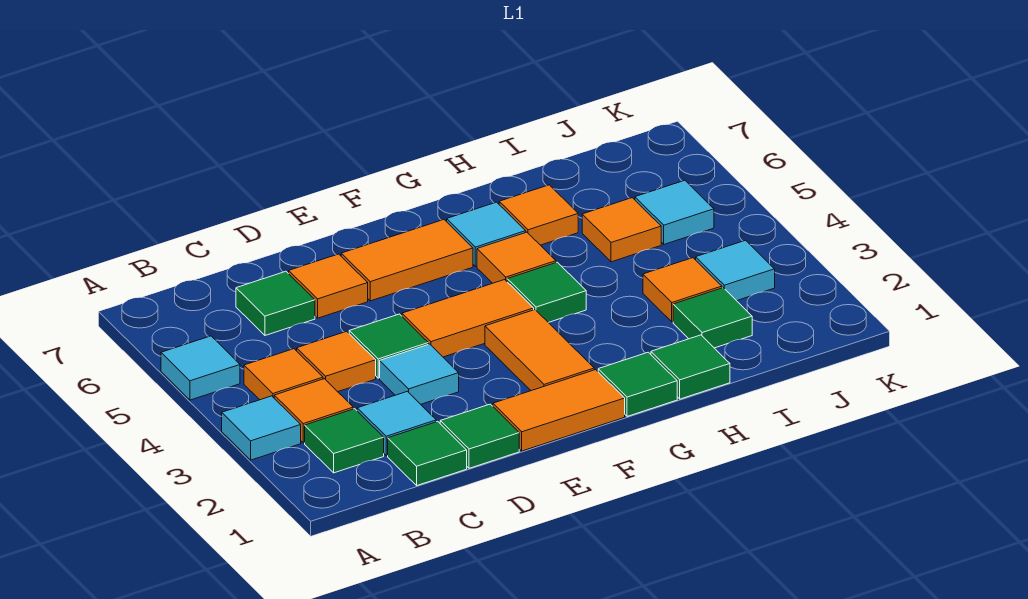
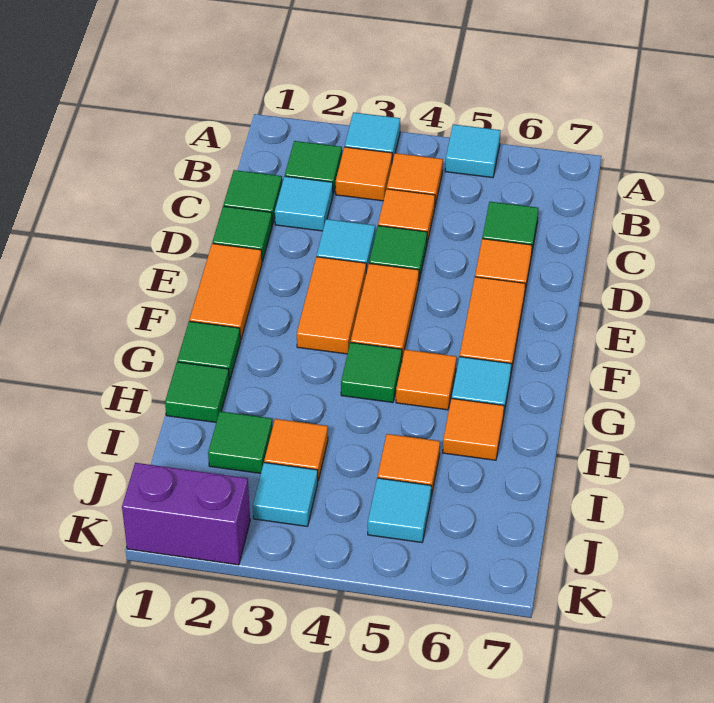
orange tile F2:F3 level 1 -> orange tile E3:F3 level 1
none -> purple brick K1:K2 level 1

